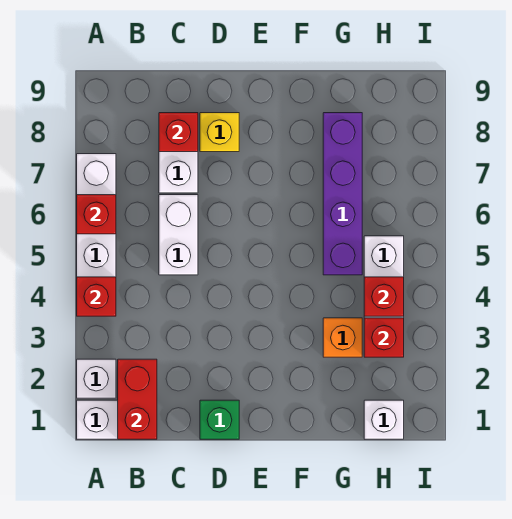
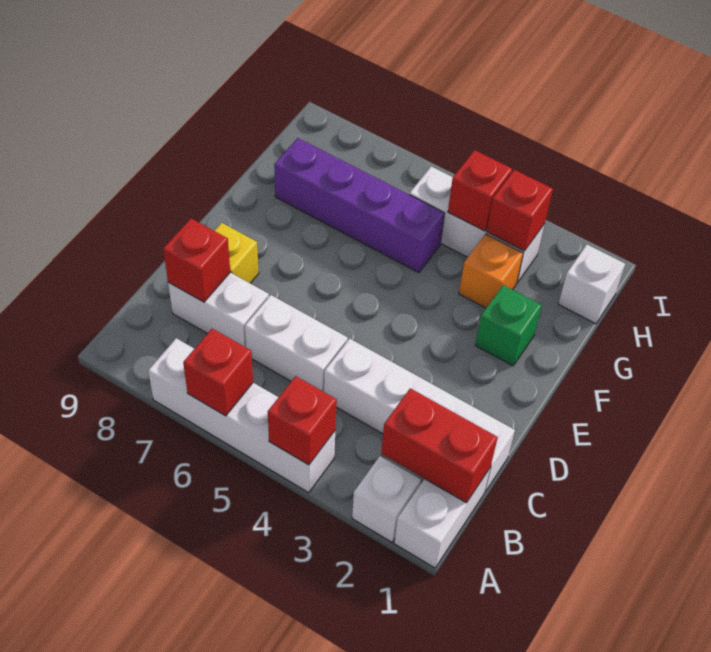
none -> white brick C1:C4 level 1
green brick D1 level 1 -> green brick F2 level 1

